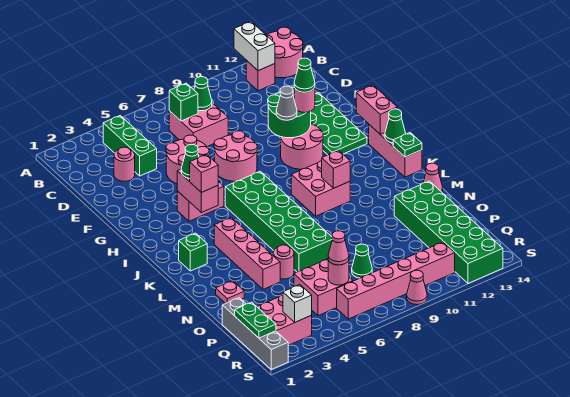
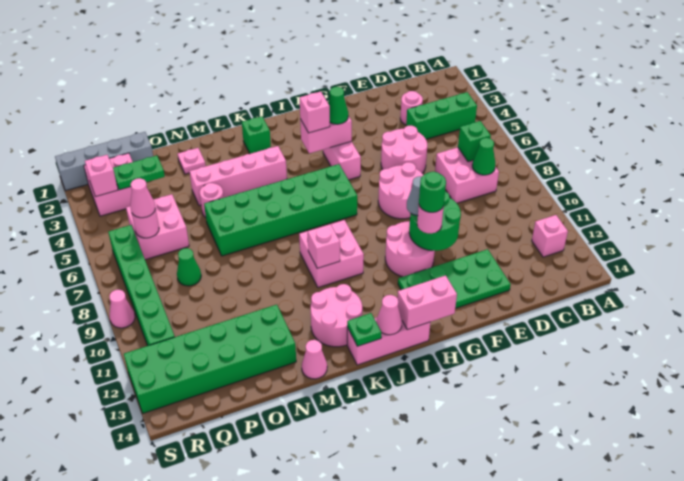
white brick A12:B12 level 2 -> none
pink round brick A13:B14 level 1 -> pink round brick K12:L13 level 1
green cone G11 level 4 -> green round brick G11 level 4
green cone J14 level 2 -> pink cone J14 level 2
green plate Q1:R1 level 2 -> green plate P3:Q3 level 2
white brick R3 level 2 -> pink brick R3 level 2
pink brick R6:R11 level 1 -> green brick R6:R11 level 1

